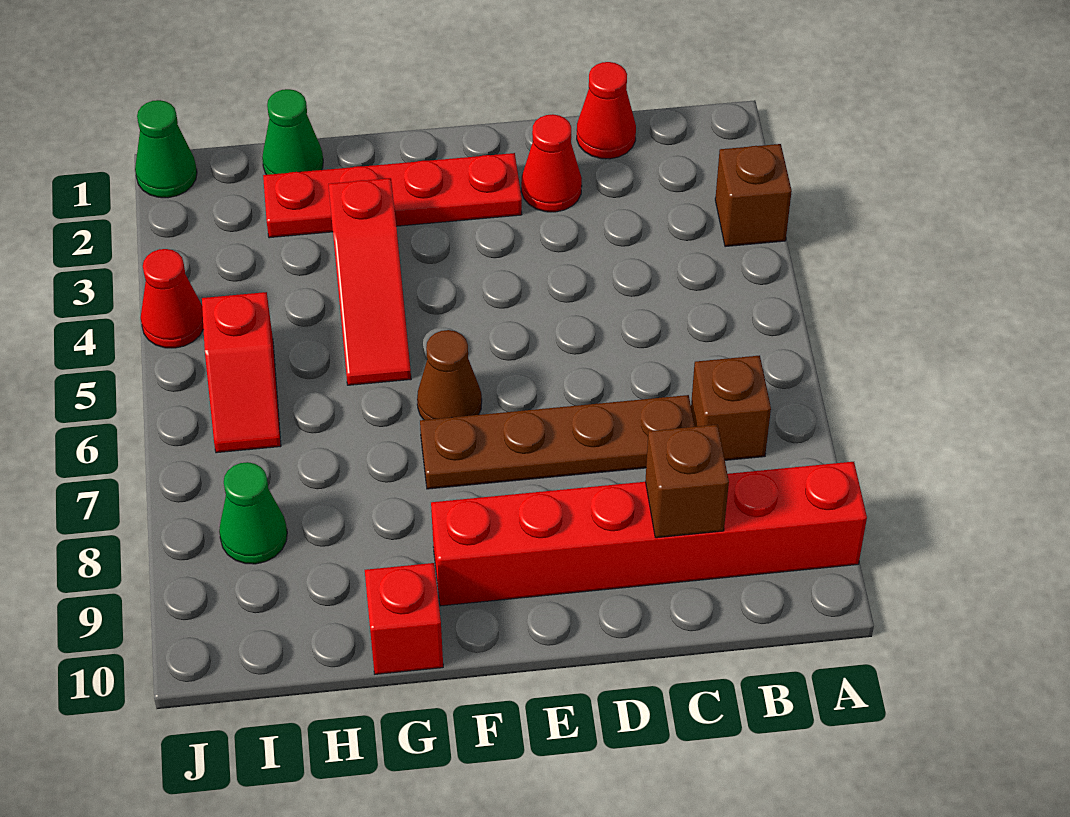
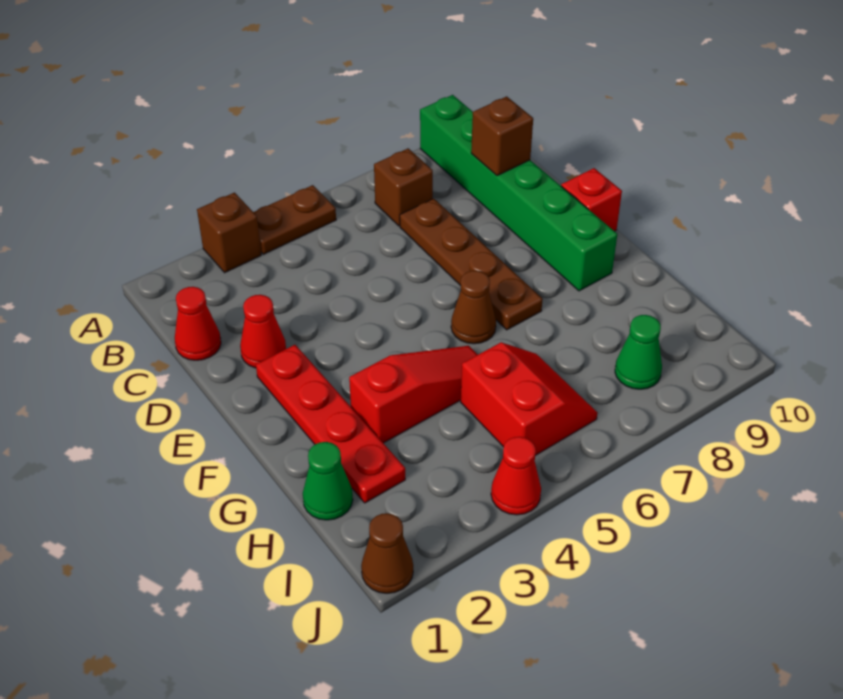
none -> brown plate A4:A5 level 1
red brick A9:F9 level 1 -> green brick A9:F9 level 1
red brick G10 level 1 -> red brick E10 level 1
red slope I5:I6 level 1 top 5 -> red slope H5:I6 level 1 top 5
green cone J1 level 1 -> brown cone J1 level 1

